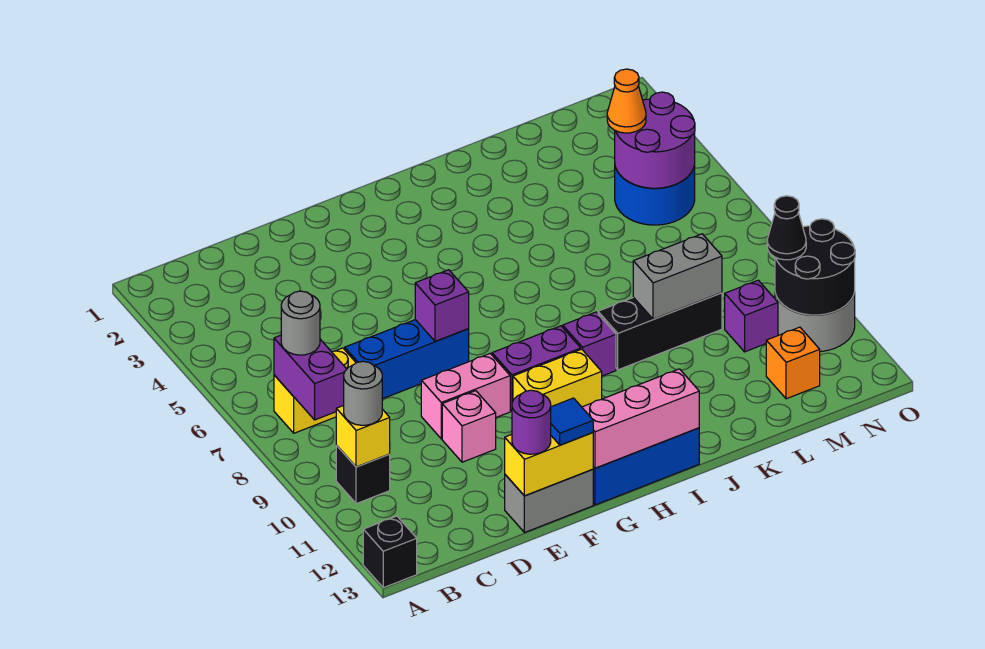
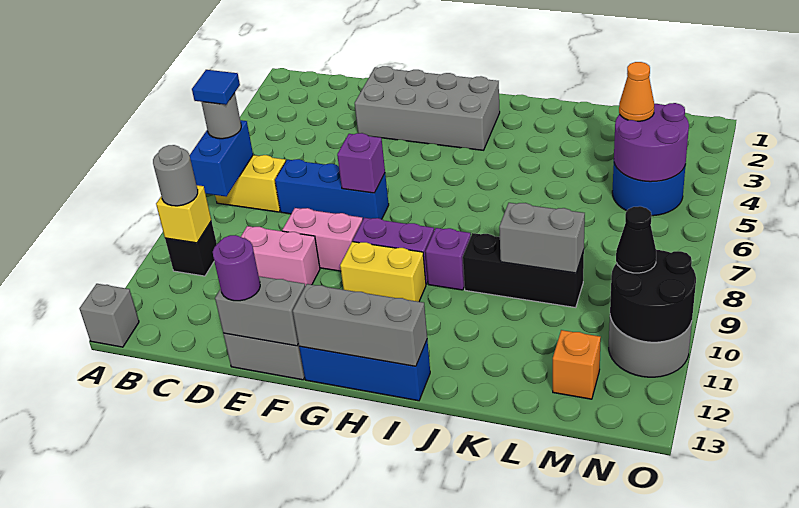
black brick A13 level 1 -> grey brick A13 level 1
purple brick B7:B8 level 2 -> blue brick B7:B8 level 2
none -> grey brick E2:H3 level 1
pink brick E10 level 1 -> pink brick D10:E10 level 1
yellow brick E13:F13 level 2 -> grey brick E13:F13 level 2
blue tile F13 level 3 -> blue tile B7 level 4
pink brick G13:I13 level 2 -> grey brick G13:I13 level 2
purple brick M10 level 1 -> none

